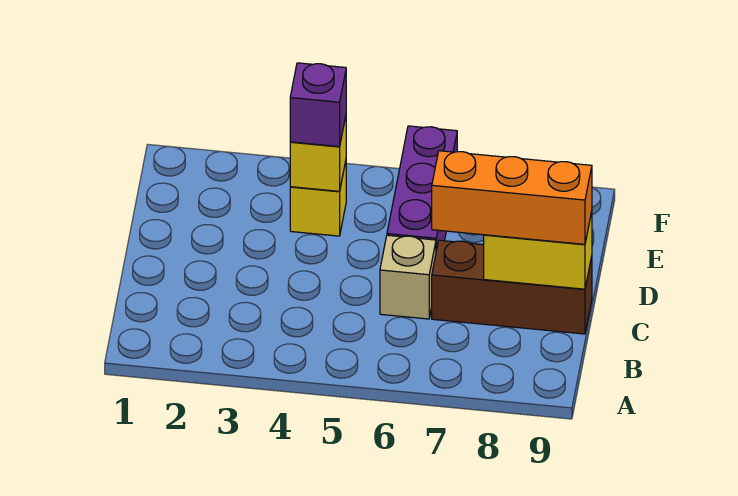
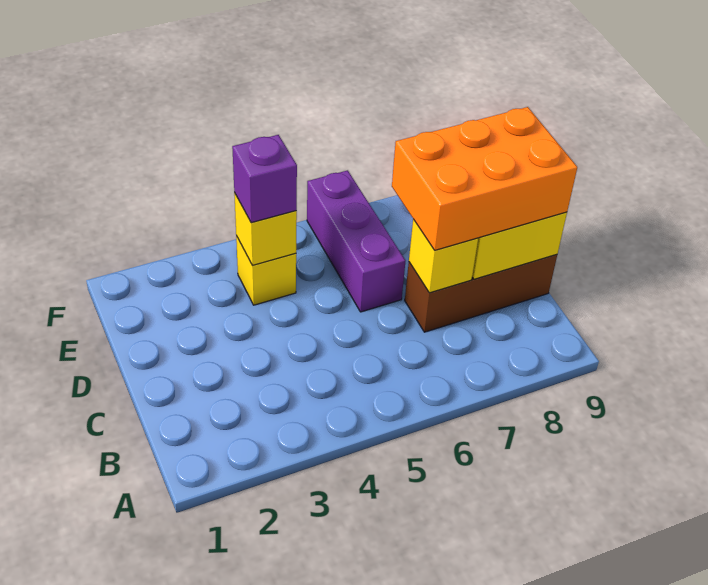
tan brick C6 level 1 -> none
none -> yellow brick C7 level 2
orange brick C7:C9 level 3 -> orange brick C7:D9 level 3

